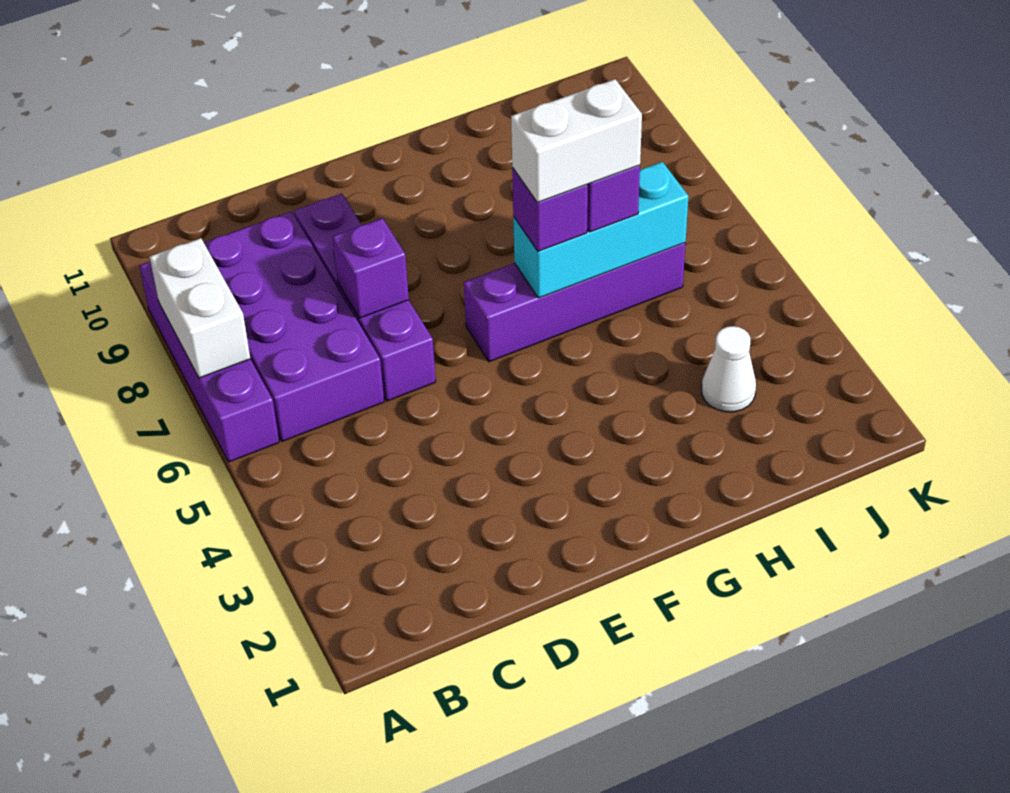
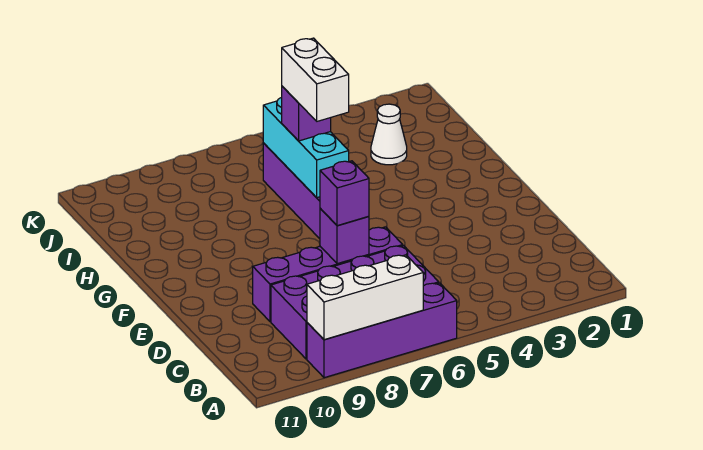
white brick A7:A8 level 2 -> white brick A7:A9 level 2
purple brick G6 level 3 -> purple brick D7 level 3

